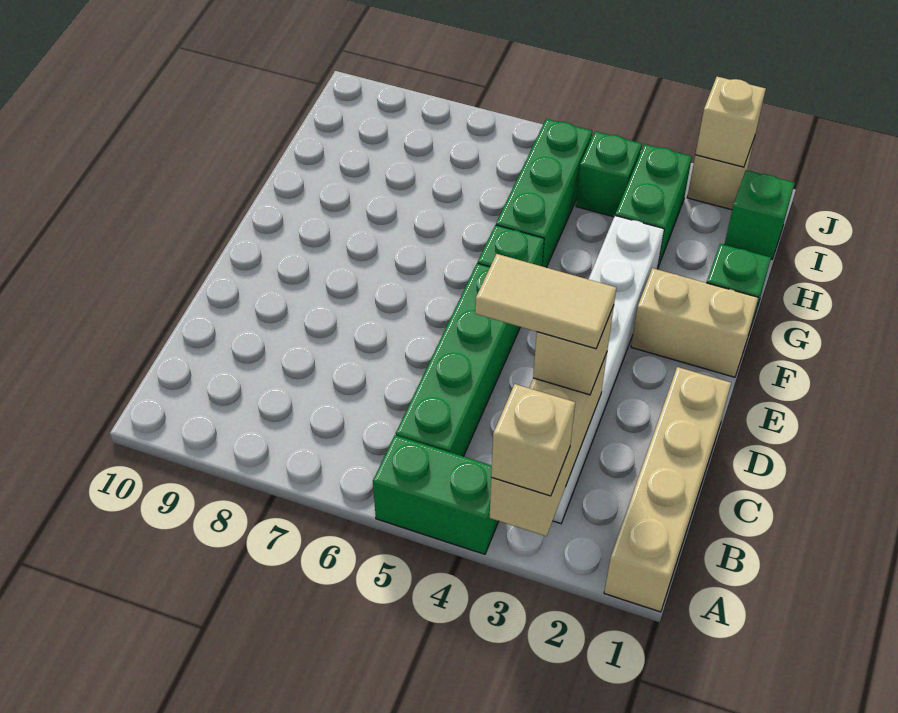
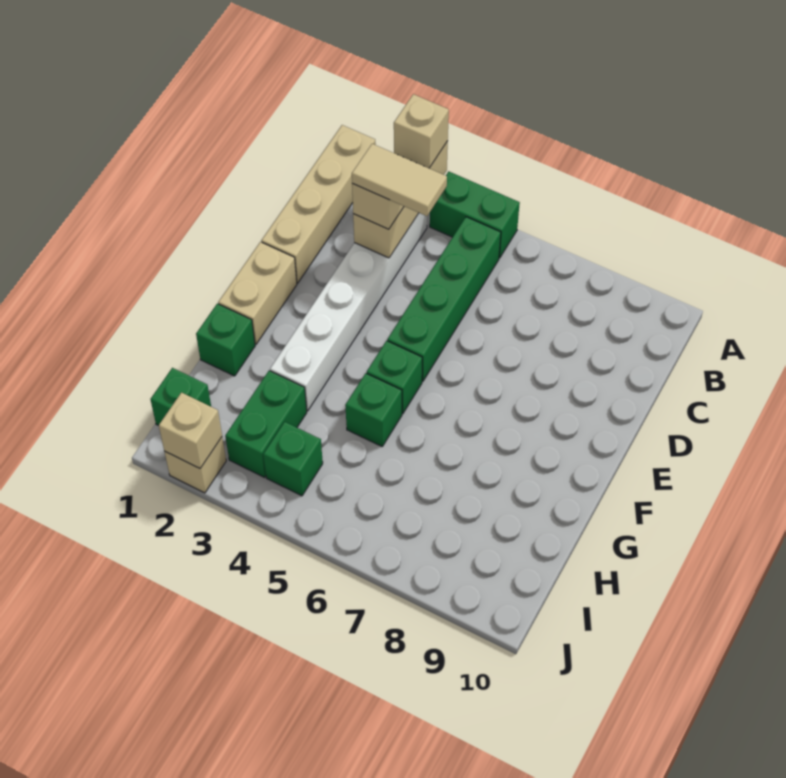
tan brick F1:F2 level 1 -> tan brick E1:F1 level 1
green brick G5:I5 level 1 -> green brick G5 level 1

